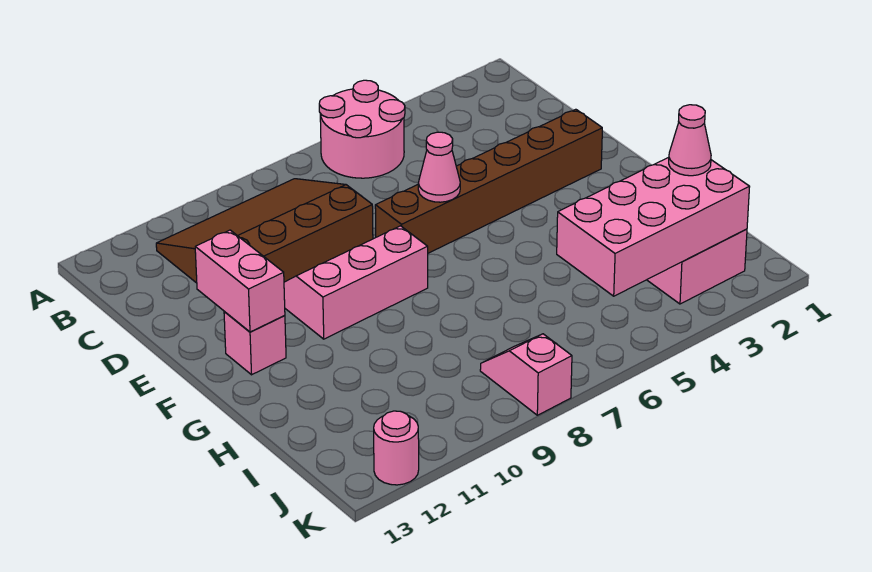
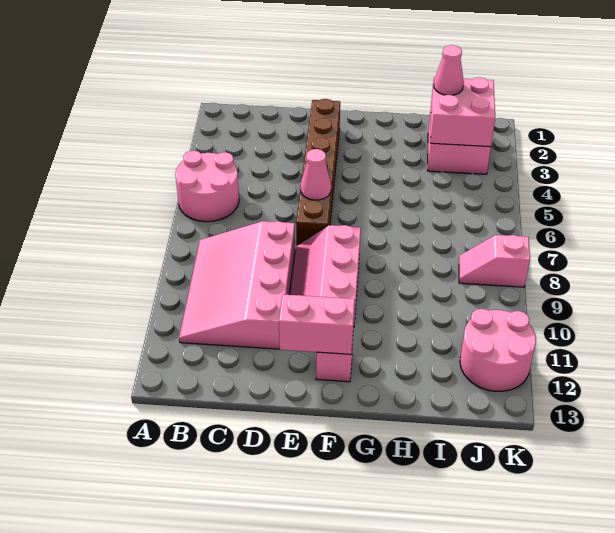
brown slope B8:D11 level 1 top D -> pink slope B8:D11 level 1 top D
pink brick I2:J5 level 2 -> pink brick I2:J3 level 2
pink round brick K12 level 1 -> pink round brick J11:K12 level 1

